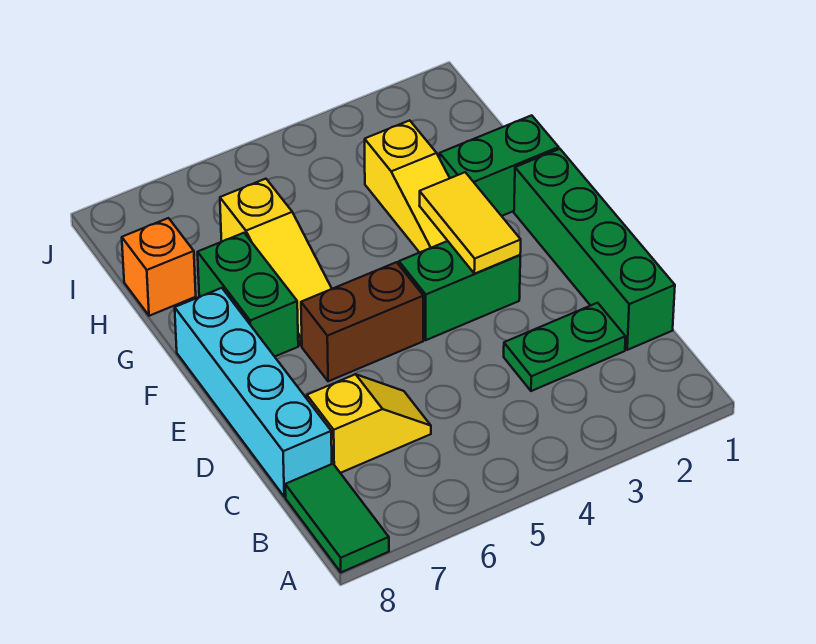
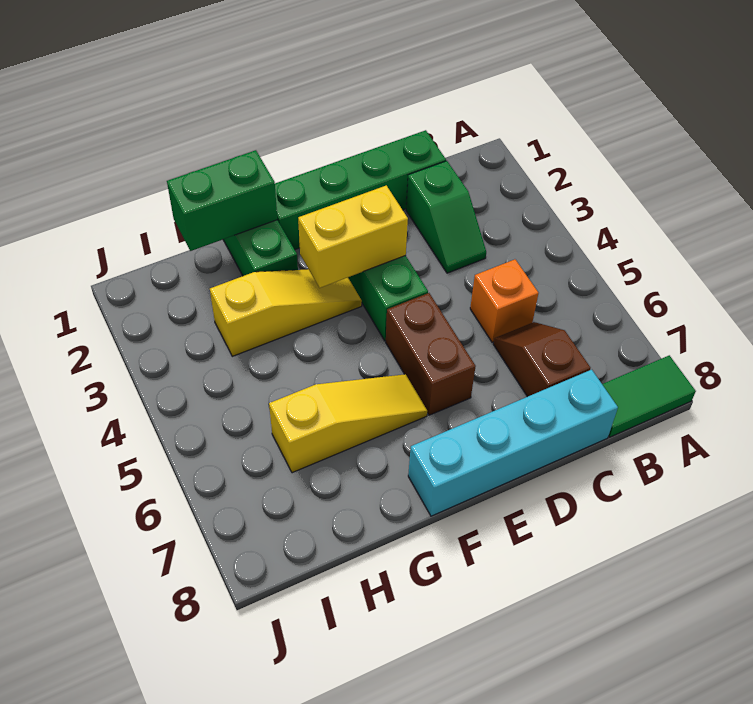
green plate C2:C3 level 1 -> green slope C2:C3 level 1 top 2
yellow slope C6:C7 level 1 top 7 -> brown slope C6:C7 level 1 top 7
yellow tile E3:F3 level 2 -> yellow brick E3:F3 level 2
green brick F7:G7 level 1 -> green brick G1:H1 level 2
orange brick H8 level 1 -> orange brick C5 level 1

